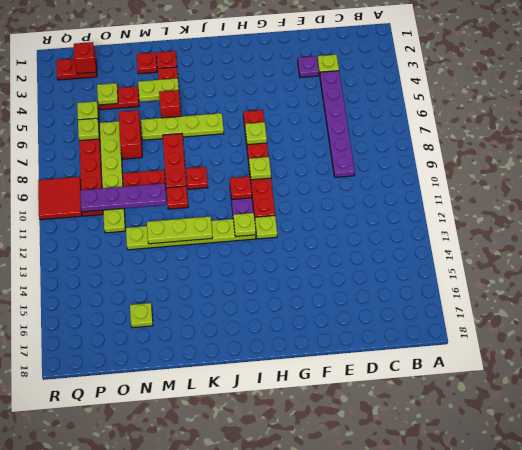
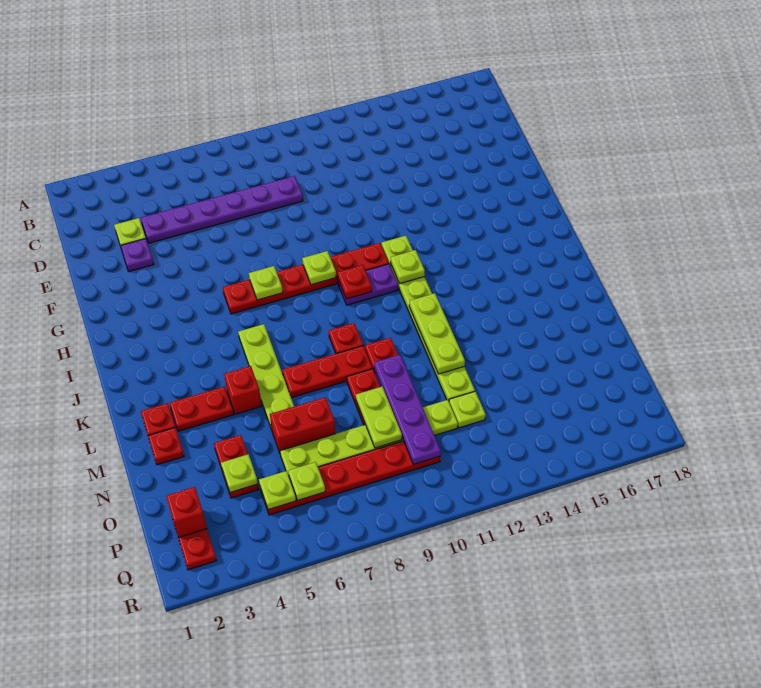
lime plate L4:M4 level 2 -> lime plate N9:O9 level 2
lime plate N16 level 1 -> lime plate O12 level 1
red tile Q9:R10 level 1 -> none

